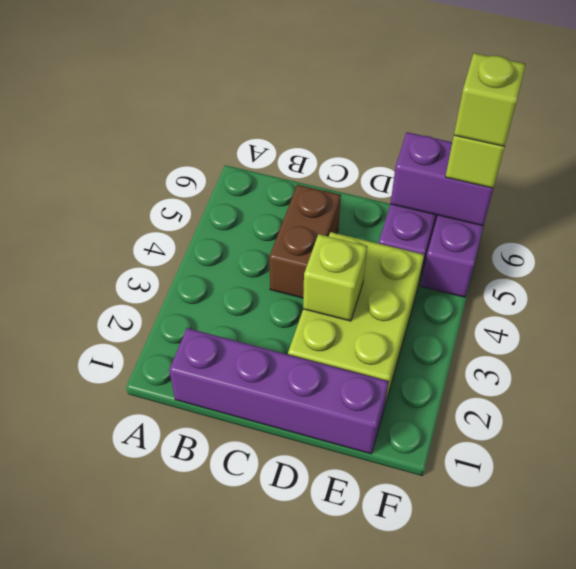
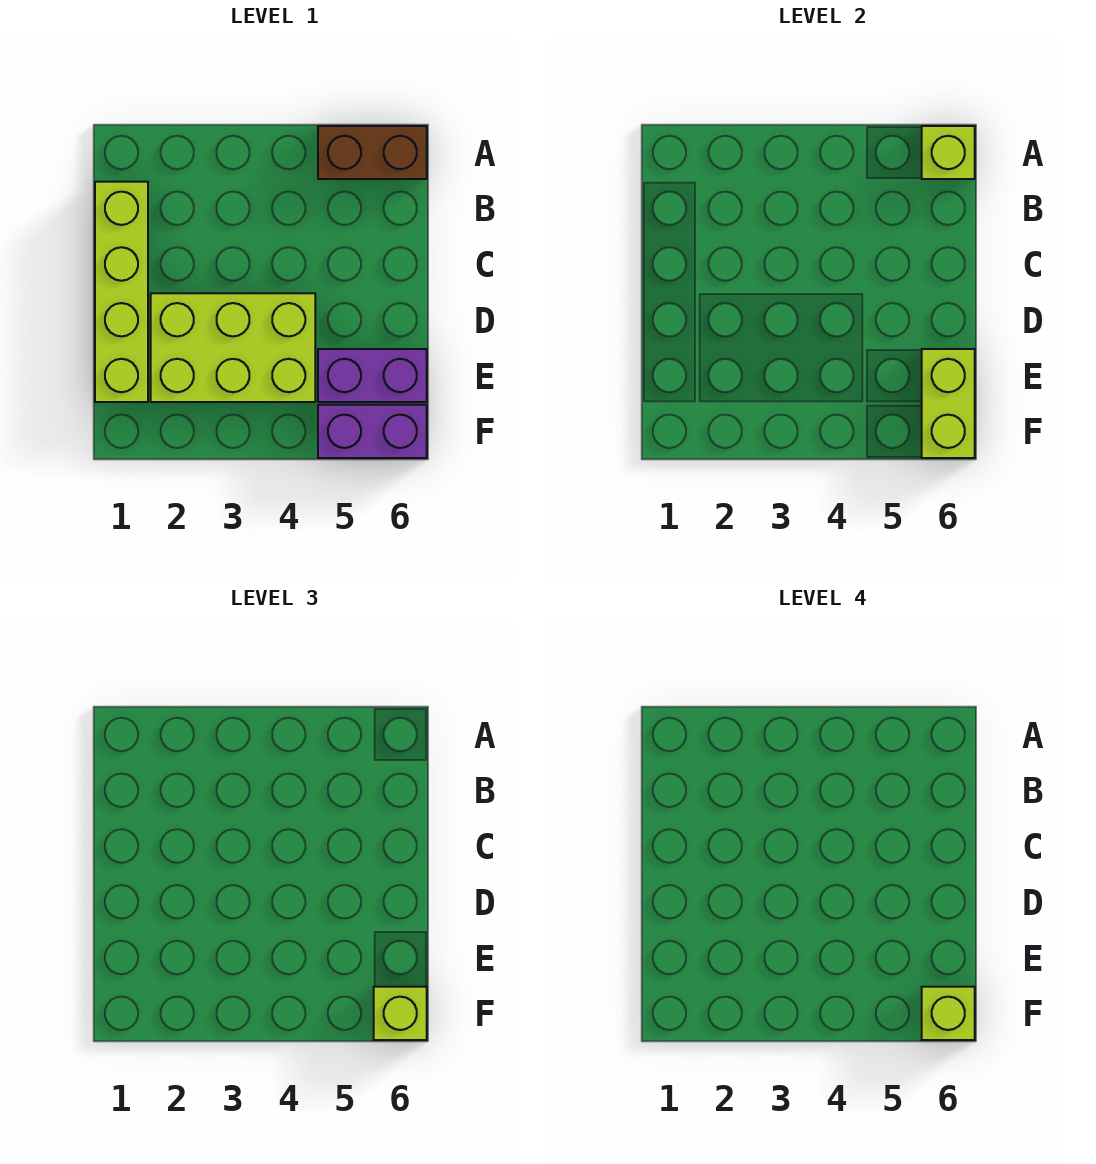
purple brick B1:E1 level 1 -> lime brick B1:E1 level 1
brown brick C4:C5 level 1 -> brown brick A5:A6 level 1
lime brick D3 level 2 -> lime brick A6 level 2
purple brick E6:F6 level 2 -> lime brick E6:F6 level 2

